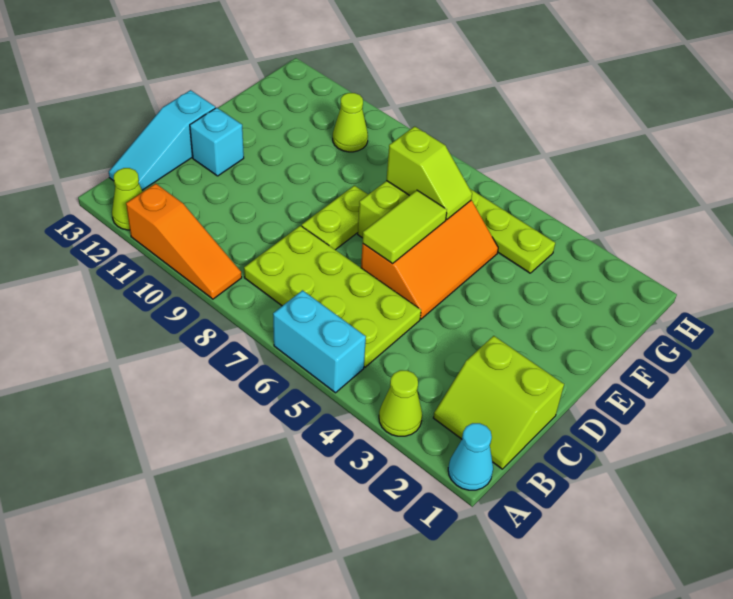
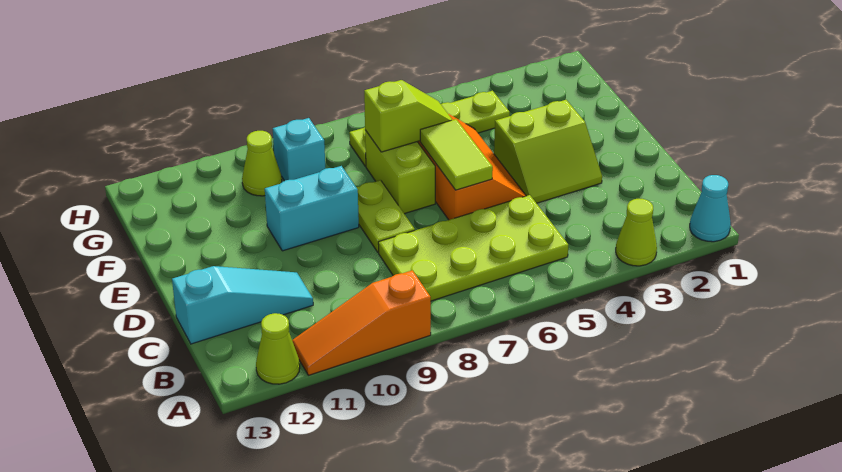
cyan brick A5:A6 level 1 -> cyan brick E9:E10 level 1
orange slope A9:A11 level 1 top 11 -> orange slope A9:A11 level 1 top 9
lime slope B1:C2 level 1 top C -> lime slope D3:E4 level 1 top E
cyan slope B13:D13 level 1 top D -> cyan slope C11:C13 level 1 top 13
cyan brick D12 level 1 -> cyan brick G9 level 1

